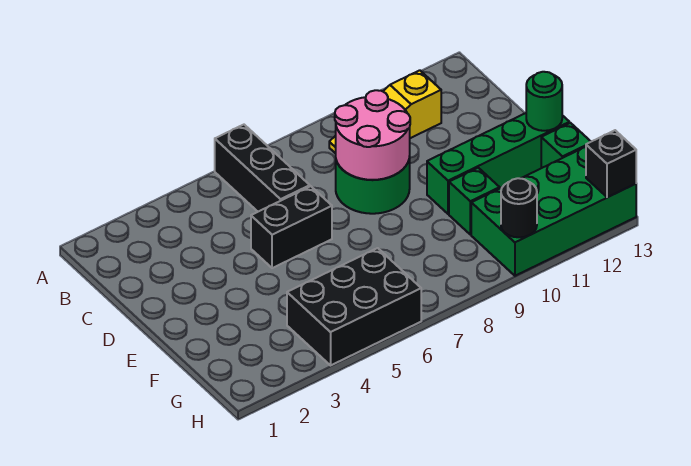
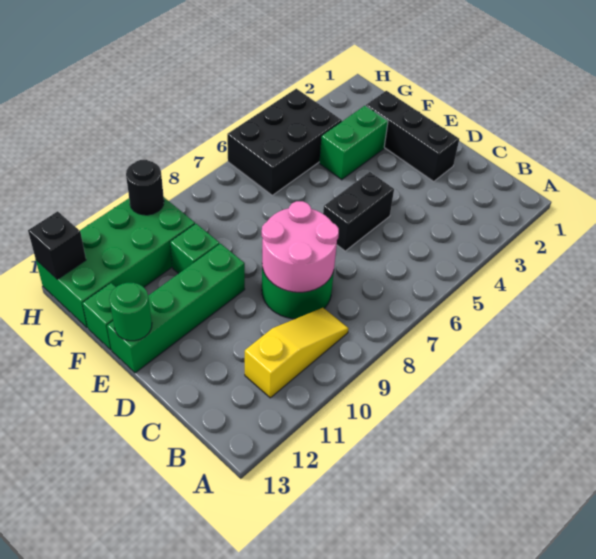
black brick A6:C6 level 1 -> black brick D2:F2 level 1
none -> green brick F3:F4 level 1

